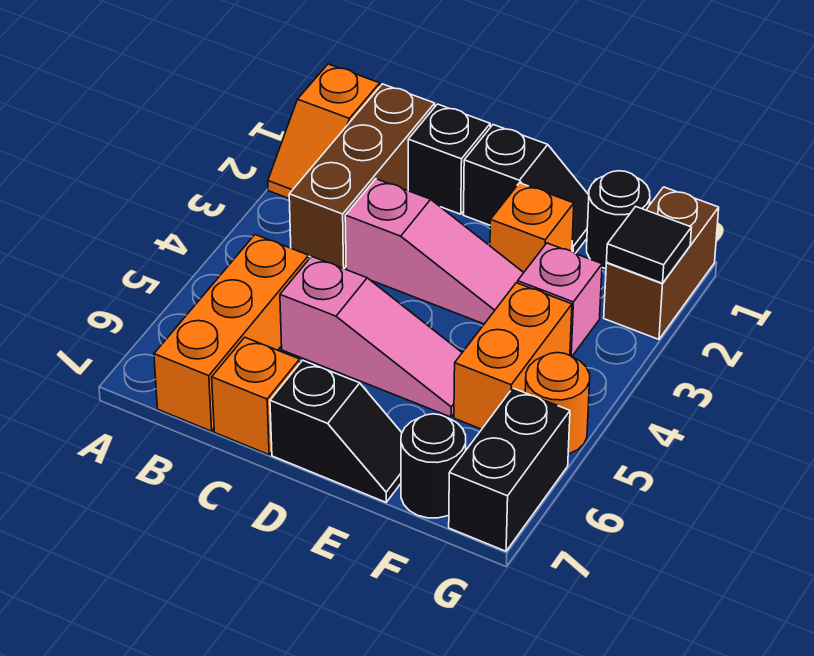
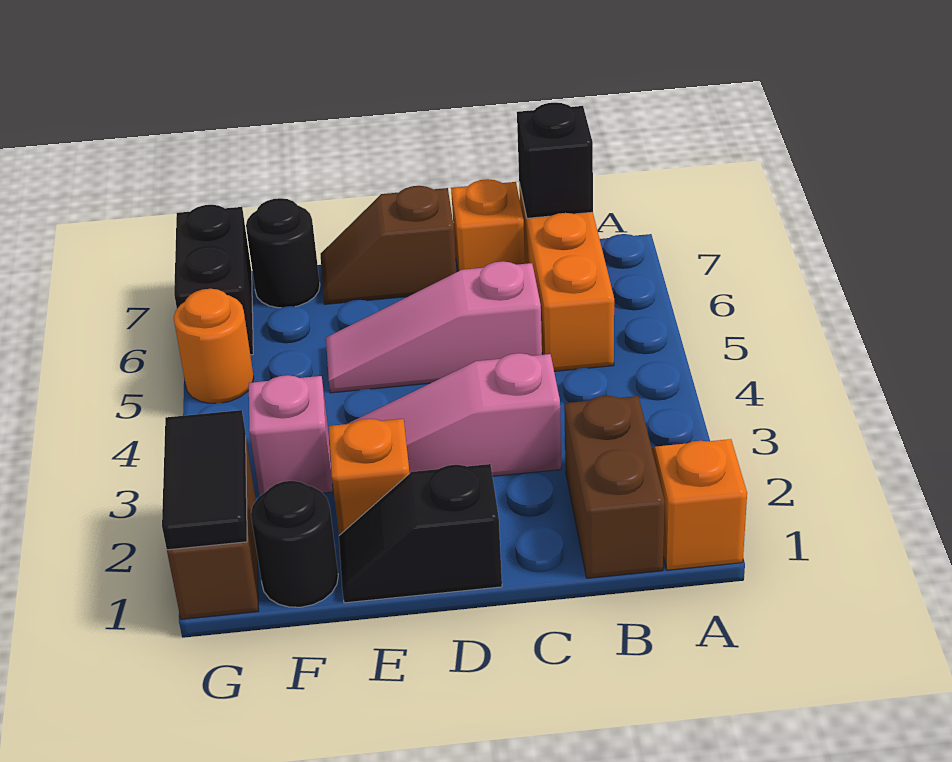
brown brick B1:B3 level 1 -> brown brick B1:B2 level 1
black brick C1 level 1 -> black brick B7 level 2
black slope D7:E7 level 1 top D -> brown slope D7:E7 level 1 top D
orange brick F4:F5 level 1 -> none
black tile G2 level 2 -> black tile G1:G2 level 2

